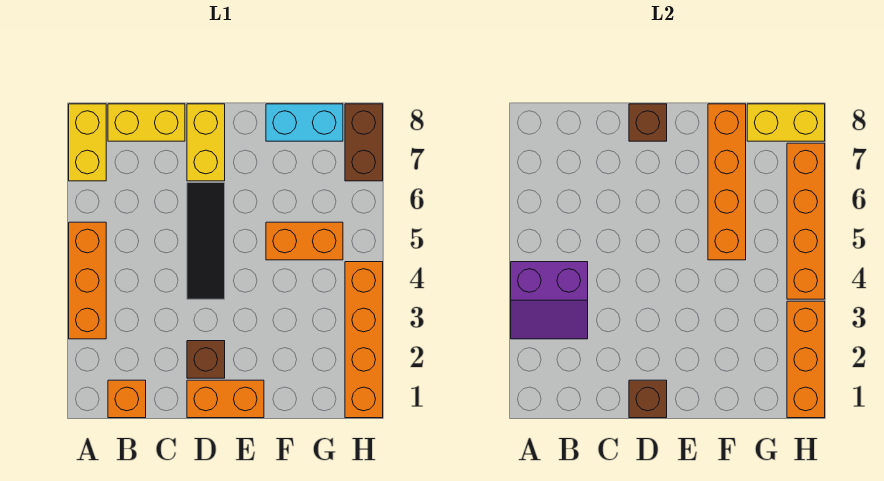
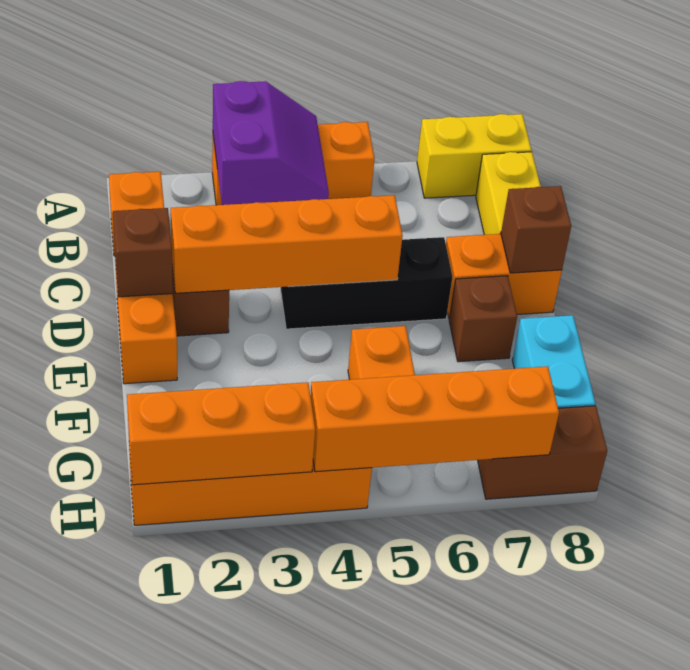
purple slope A3:B4 level 2 top 4 -> purple slope A3:B4 level 2 top 3
black tile D4:D6 level 1 -> black brick D4:D6 level 1
yellow brick D7:D8 level 1 -> orange brick D7:D8 level 1
none -> brown brick E7 level 1
orange brick F5:F8 level 2 -> orange brick D2:D5 level 2
yellow brick G8:H8 level 2 -> none

